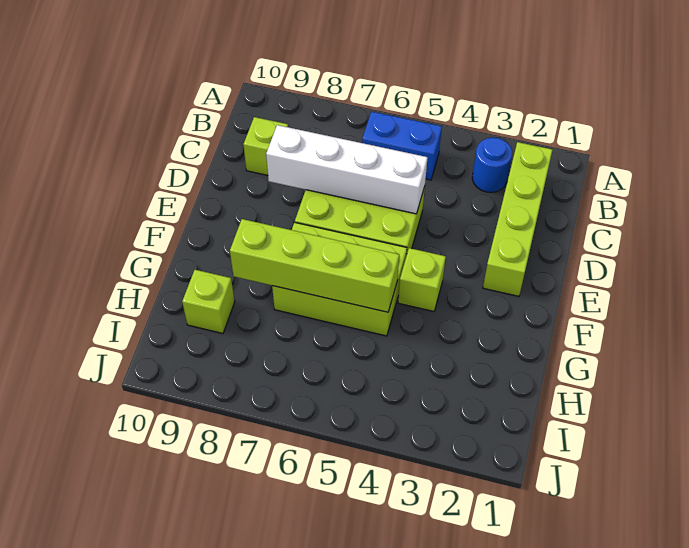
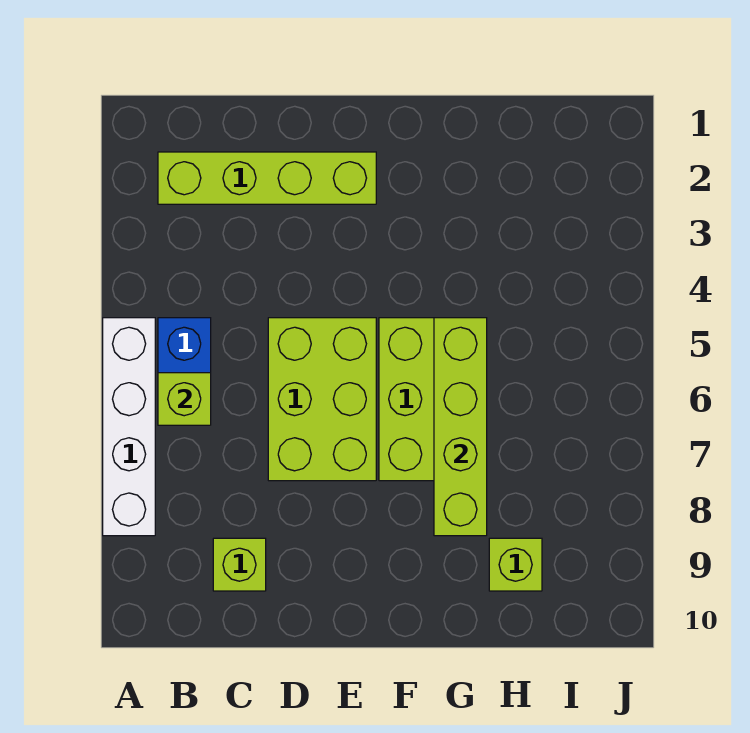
blue round brick B3 level 1 -> none
white brick D5:D8 level 2 -> white brick A5:A8 level 1
lime brick F4 level 1 -> lime brick B6 level 2

